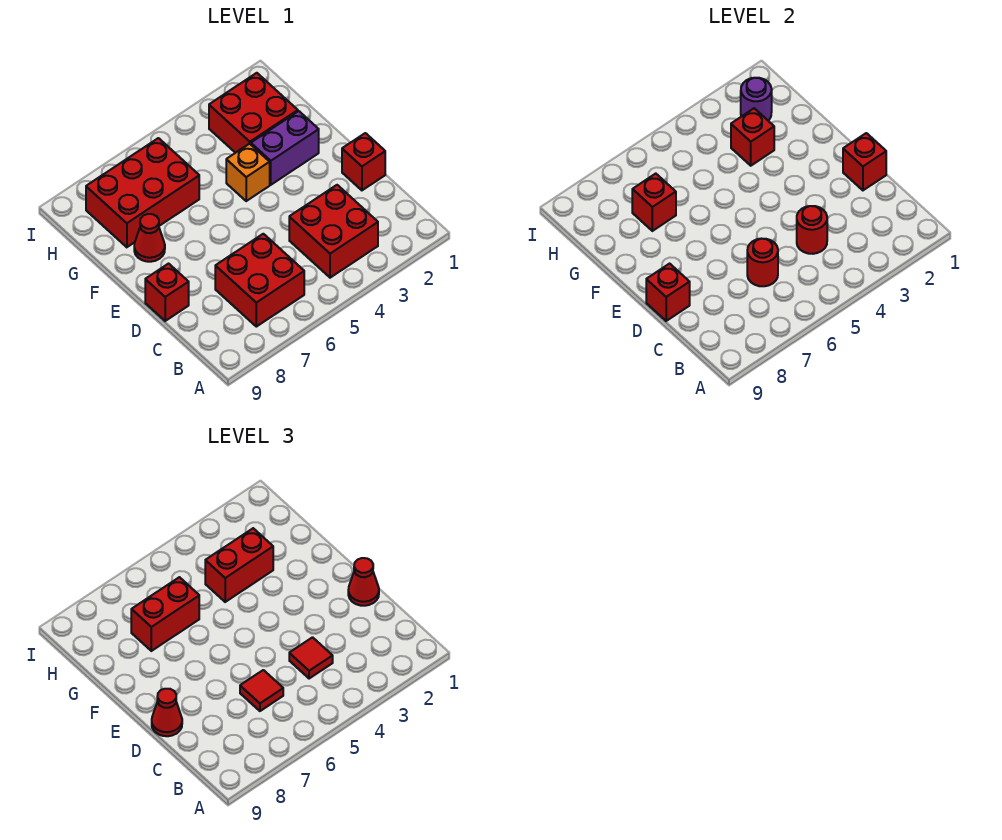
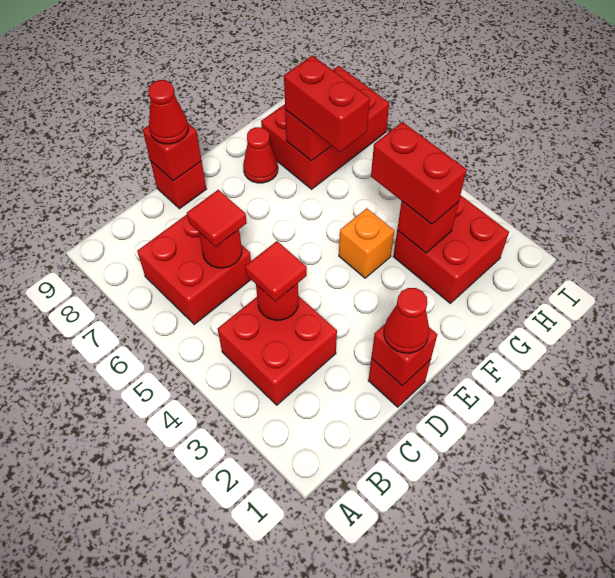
purple brick F2:F3 level 1 -> none
red brick G6:H8 level 1 -> red brick G7:I8 level 1
purple round brick H2 level 2 -> none

